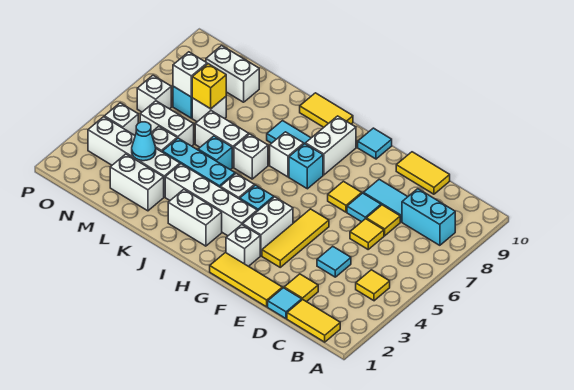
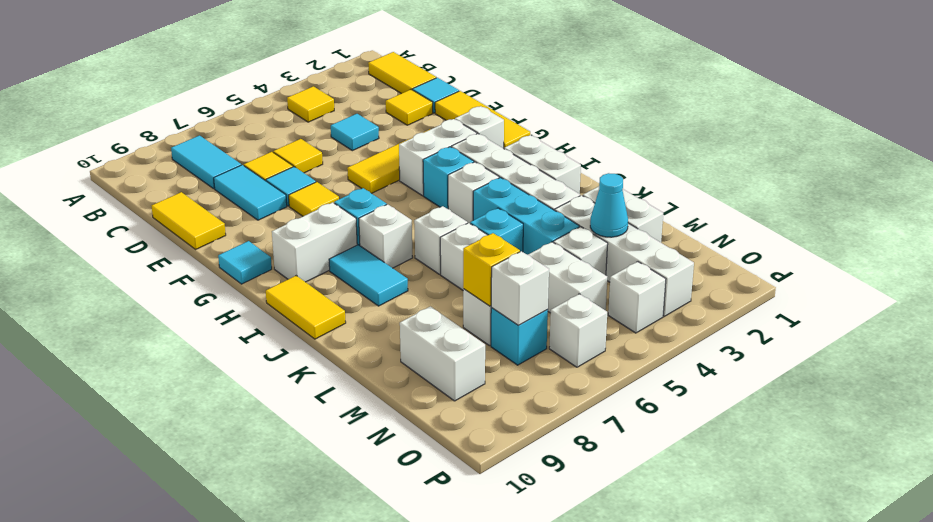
cyan brick B8:C8 level 1 -> cyan tile B8:C8 level 1

